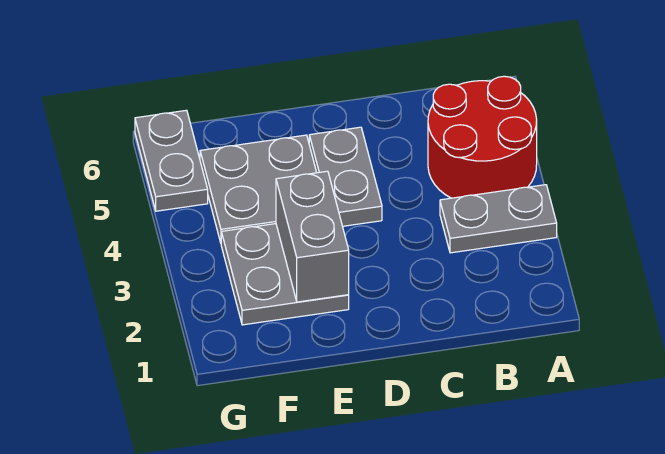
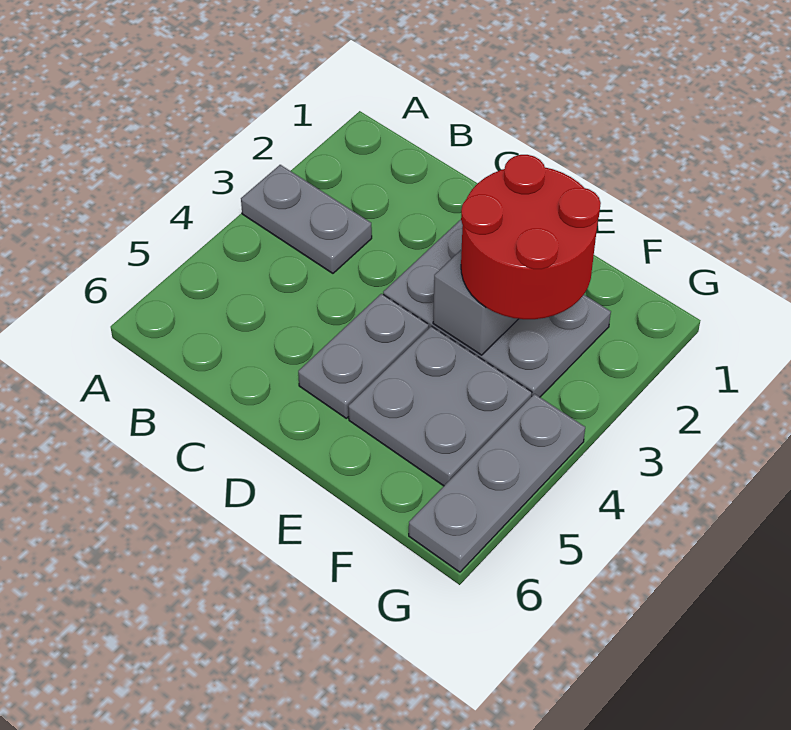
red round brick A4:B5 level 1 -> red round brick E2:F3 level 3
grey plate E2:F3 level 1 -> grey plate D2:F3 level 1
grey plate G5:G6 level 1 -> grey plate G4:G6 level 1

